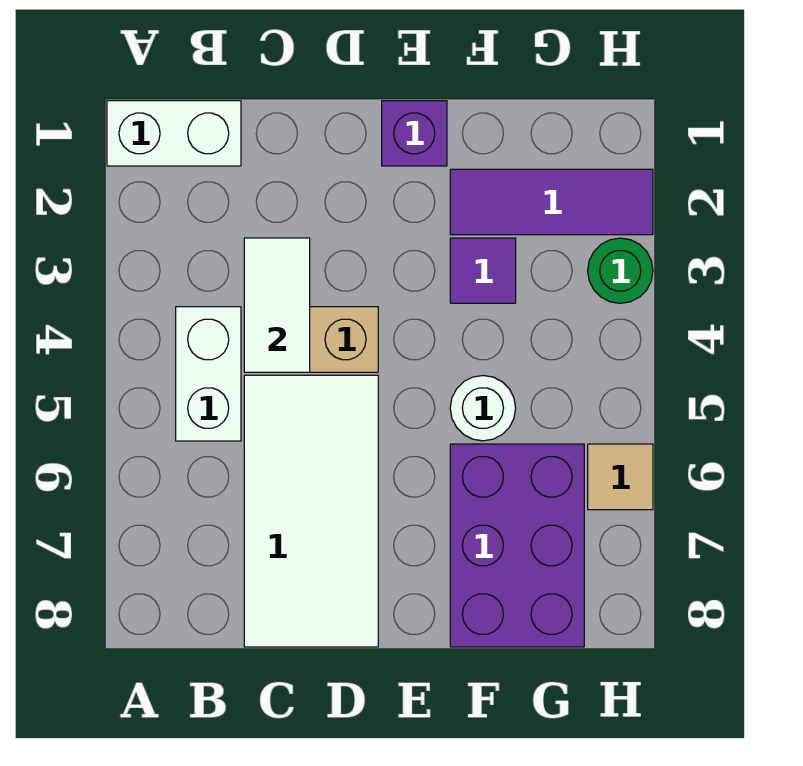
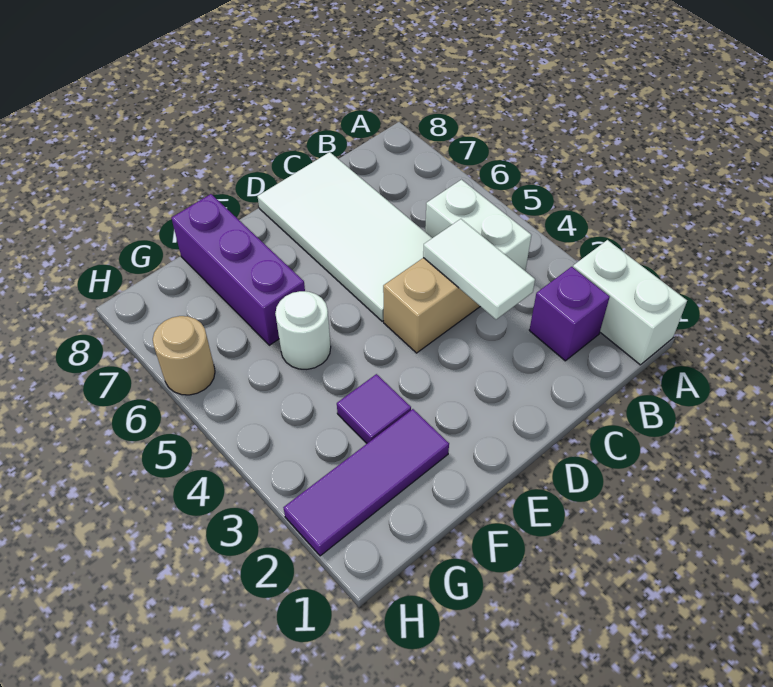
white brick A1:B1 level 1 -> white brick A1:A2 level 1
purple brick E1 level 1 -> purple brick B2 level 1
purple brick F6:G8 level 1 -> purple brick F6:F8 level 1
green round brick H3 level 1 -> none
tan tile H6 level 1 -> tan round brick H6 level 1

